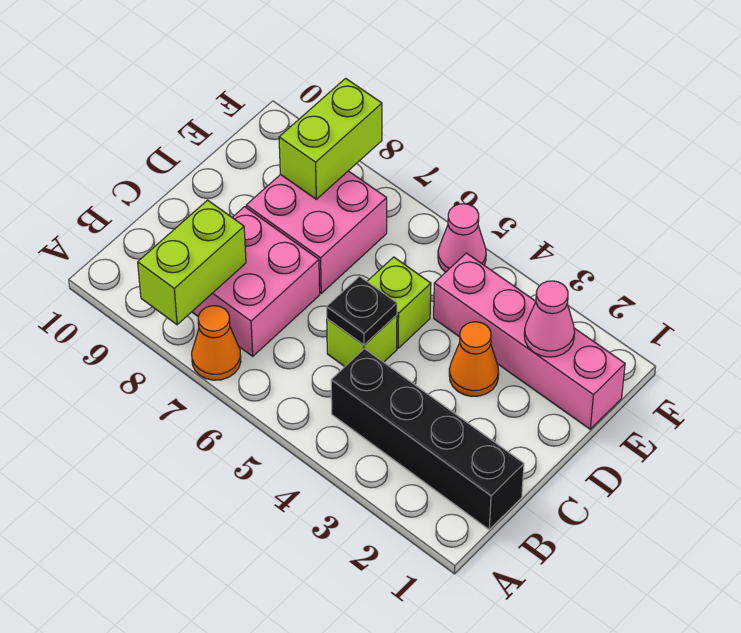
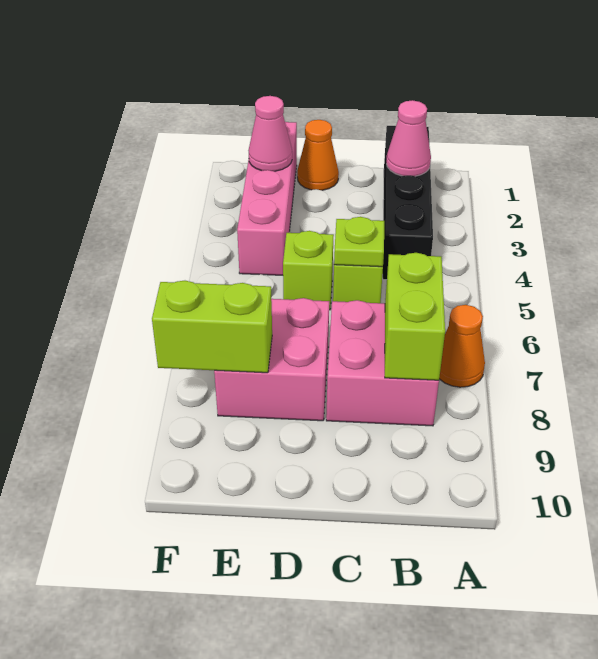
lime brick A8:B8 level 2 -> lime brick B7:B8 level 2
black plate C5 level 2 -> lime plate C5 level 2
orange cone D3 level 1 -> orange cone D1 level 1
pink cone F5 level 1 -> pink cone B2 level 2

